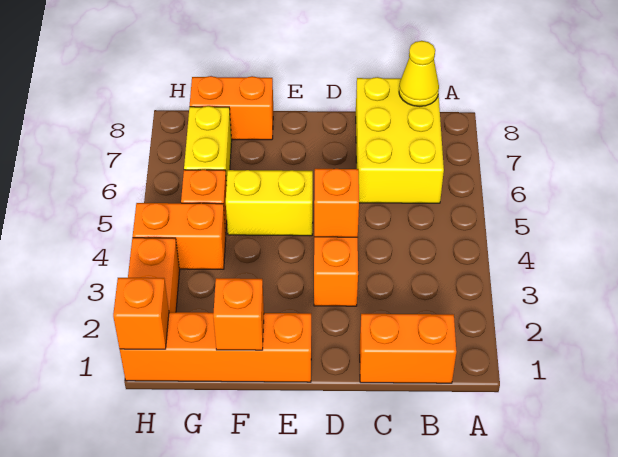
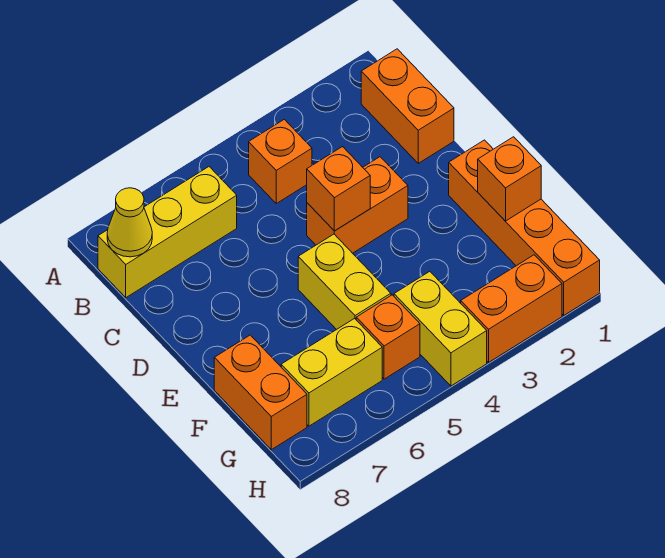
yellow brick B6:C8 level 1 -> yellow brick B6:B8 level 1
orange brick G4:H4 level 1 -> yellow brick G4:H4 level 1
orange brick H1 level 2 -> orange brick B4 level 1

